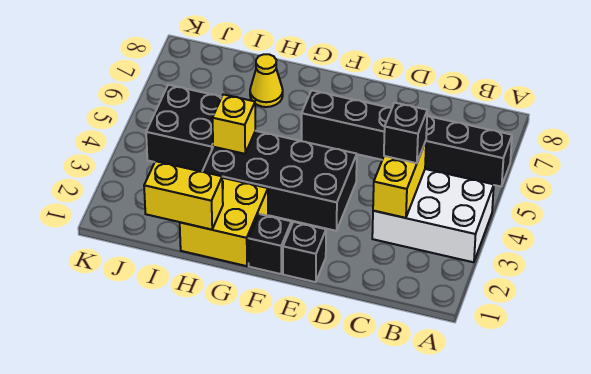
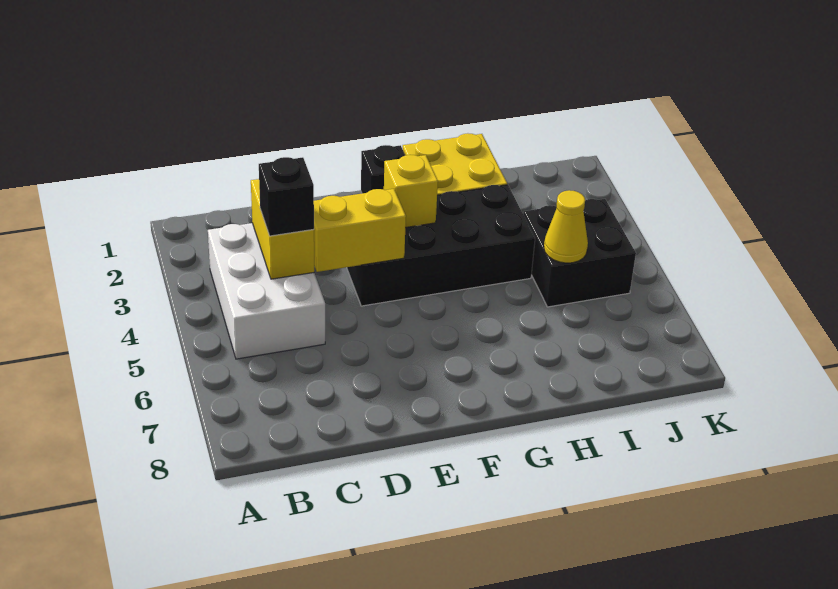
white brick A3:C4 level 1 -> white brick B3:C5 level 1
black brick A6:F6 level 1 -> none
black brick E1 level 1 -> none
yellow brick H1:I1 level 2 -> yellow brick D4:E4 level 2
yellow brick H4 level 2 -> yellow brick F3 level 2
yellow cone H7 level 1 -> yellow cone I5 level 2

